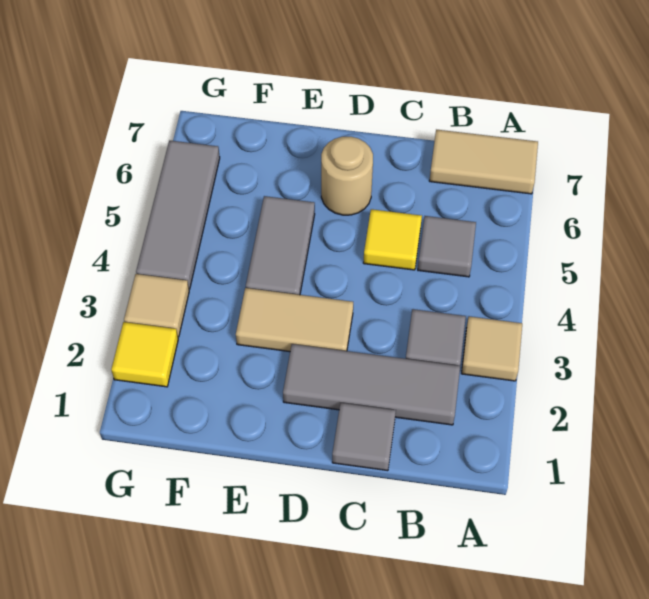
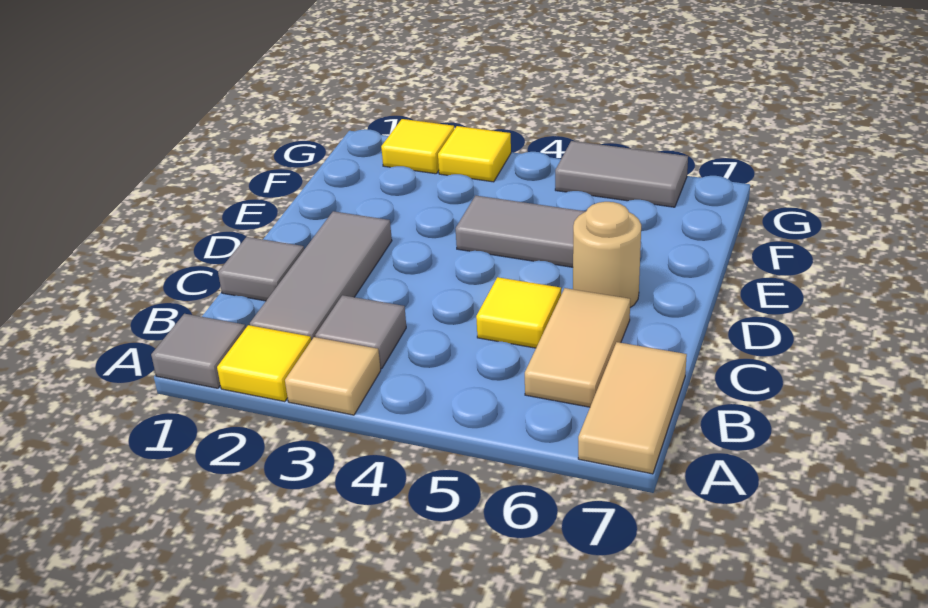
none -> yellow tile A2 level 1
grey tile B5 level 1 -> grey tile A1 level 1
tan tile D3:E3 level 1 -> tan tile B6:C6 level 1
tan tile G3 level 1 -> yellow tile G3 level 1
grey tile G4:G6 level 1 -> grey tile G5:G6 level 1

